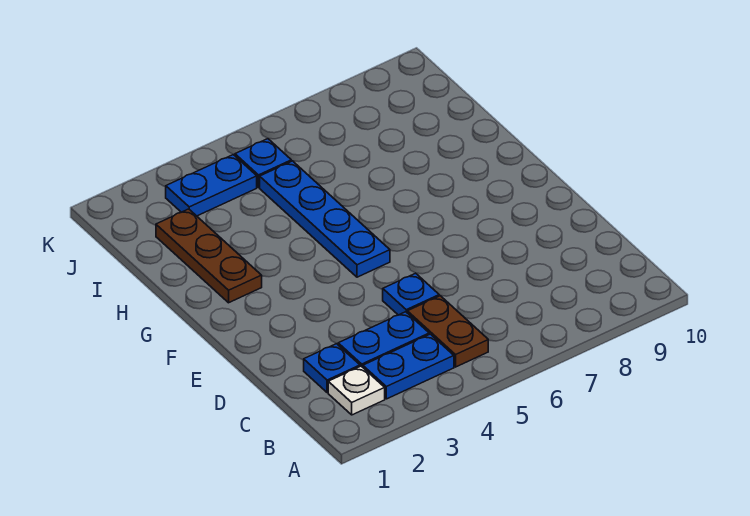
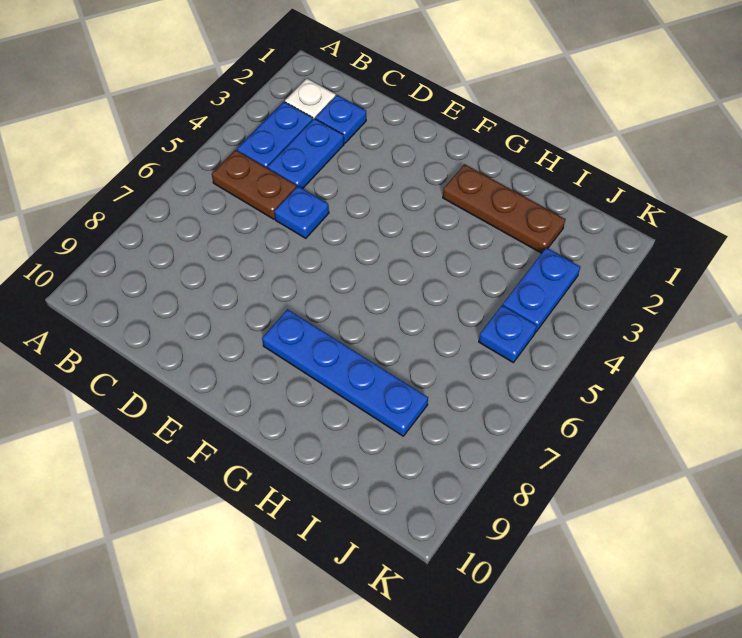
blue plate F5:I5 level 1 -> blue plate F8:I8 level 1

